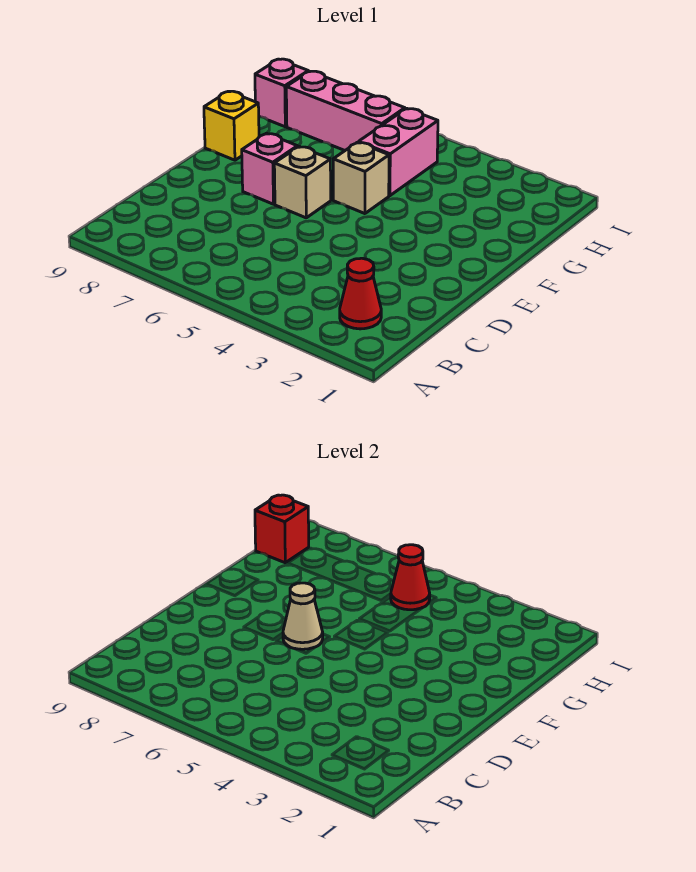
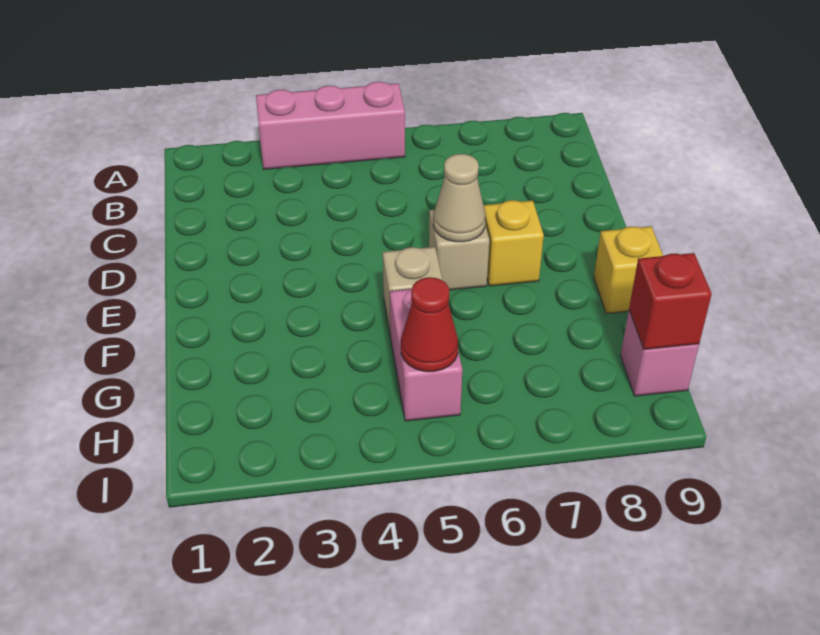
red cone B2 level 1 -> none
pink brick E7 level 1 -> yellow brick E7 level 1
pink brick H6:H8 level 1 -> pink brick A3:A5 level 1

